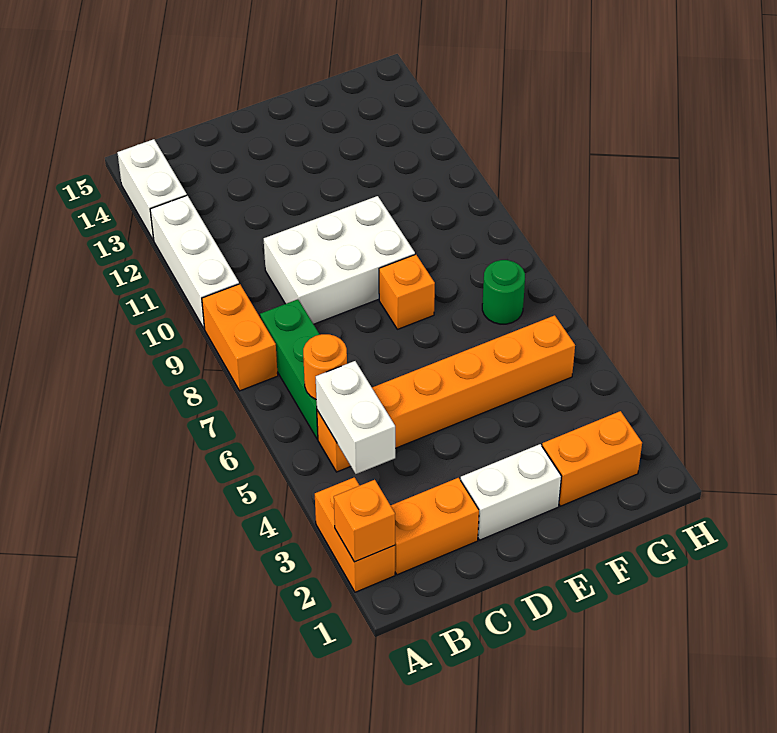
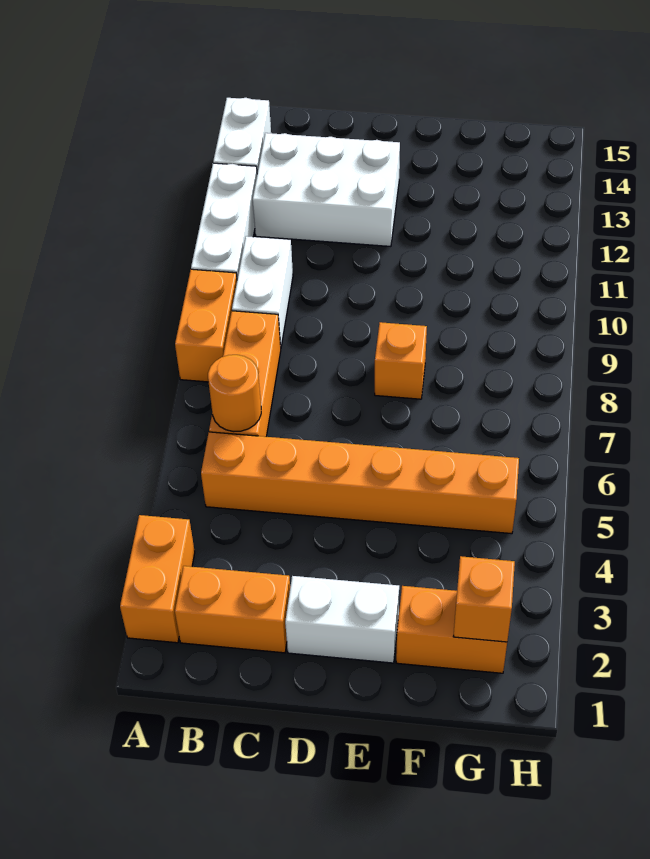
orange brick A2 level 2 -> orange brick G2 level 2
white brick B4:B5 level 2 -> white brick B9:B10 level 1
green brick B6:B8 level 1 -> orange brick B6:B8 level 1
white brick C9:E10 level 1 -> white brick B12:D13 level 1
green round brick G7 level 1 -> none

